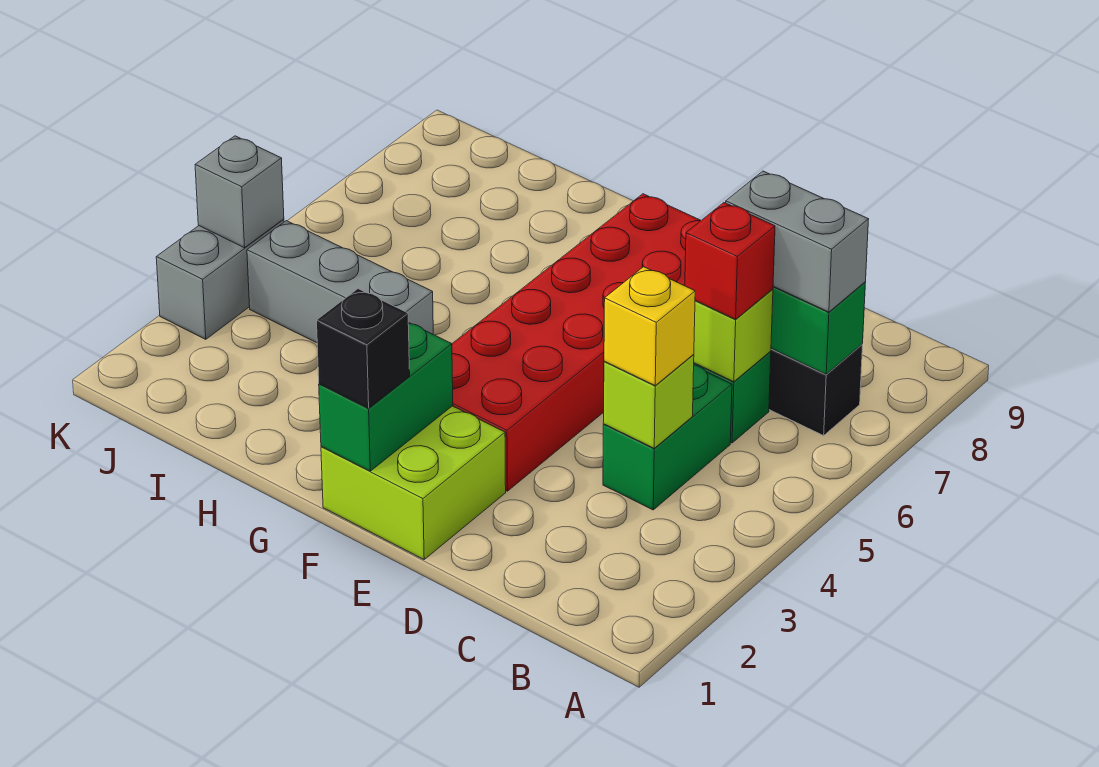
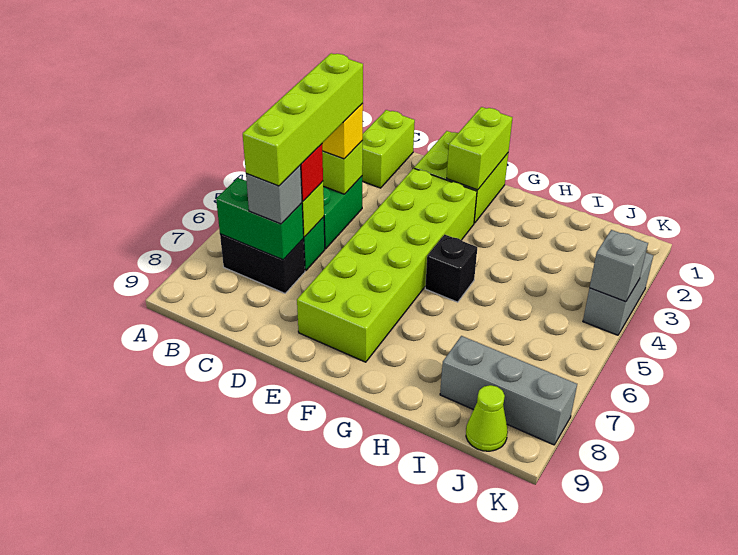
grey brick B7:C7 level 3 -> grey brick C7 level 3
none -> lime brick C1:C2 level 1
none -> lime brick C4:C7 level 4
red brick E3:F8 level 1 -> lime brick E3:F8 level 1
green brick F1:F2 level 2 -> lime brick F1:F2 level 2
black brick F1 level 3 -> black brick G5 level 1
grey brick H4:J4 level 1 -> grey brick I8:K8 level 1
none -> lime cone J9 level 1

